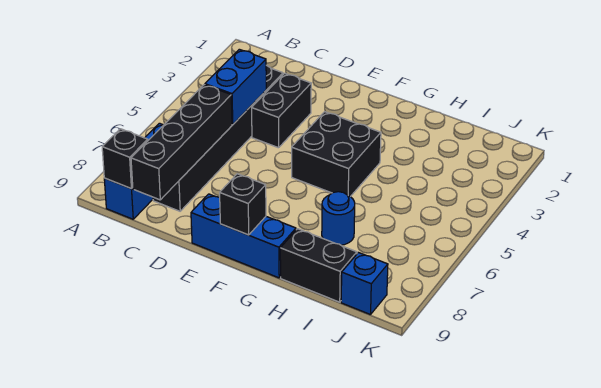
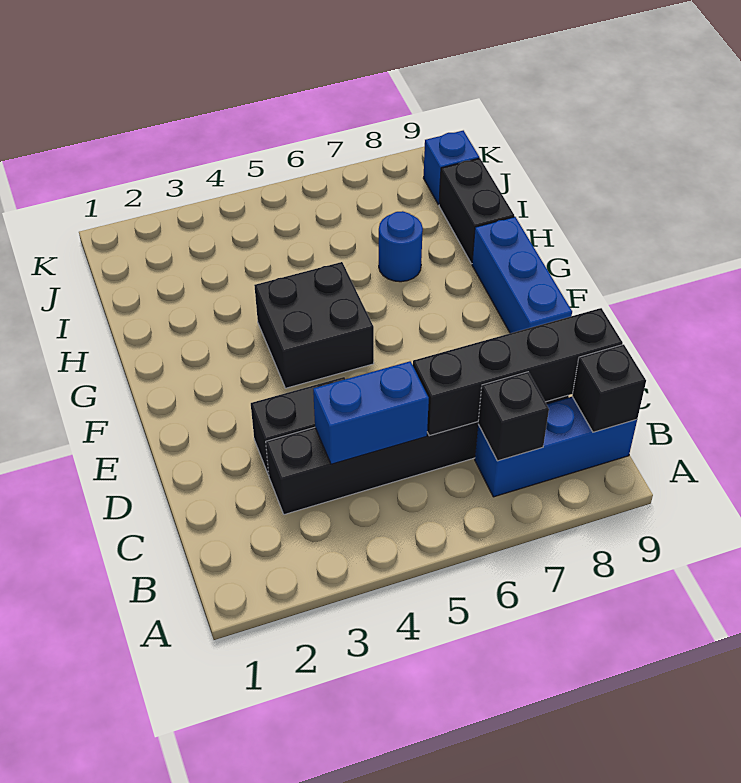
black brick F9 level 2 -> black brick B7 level 2

